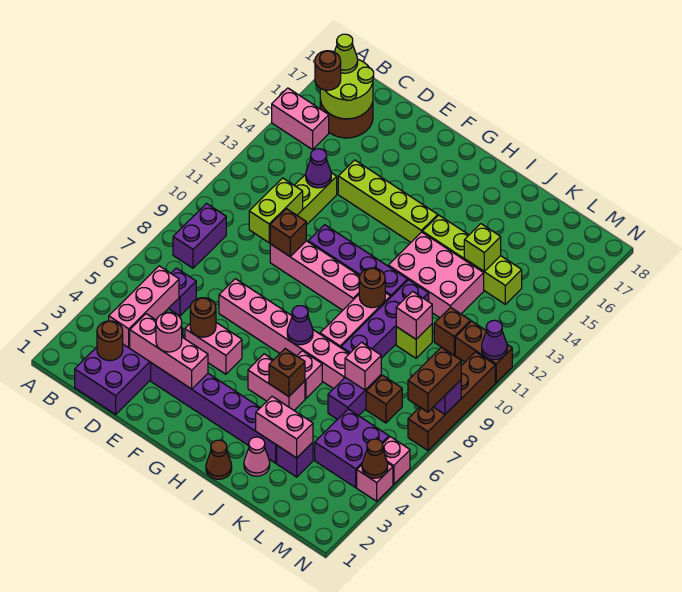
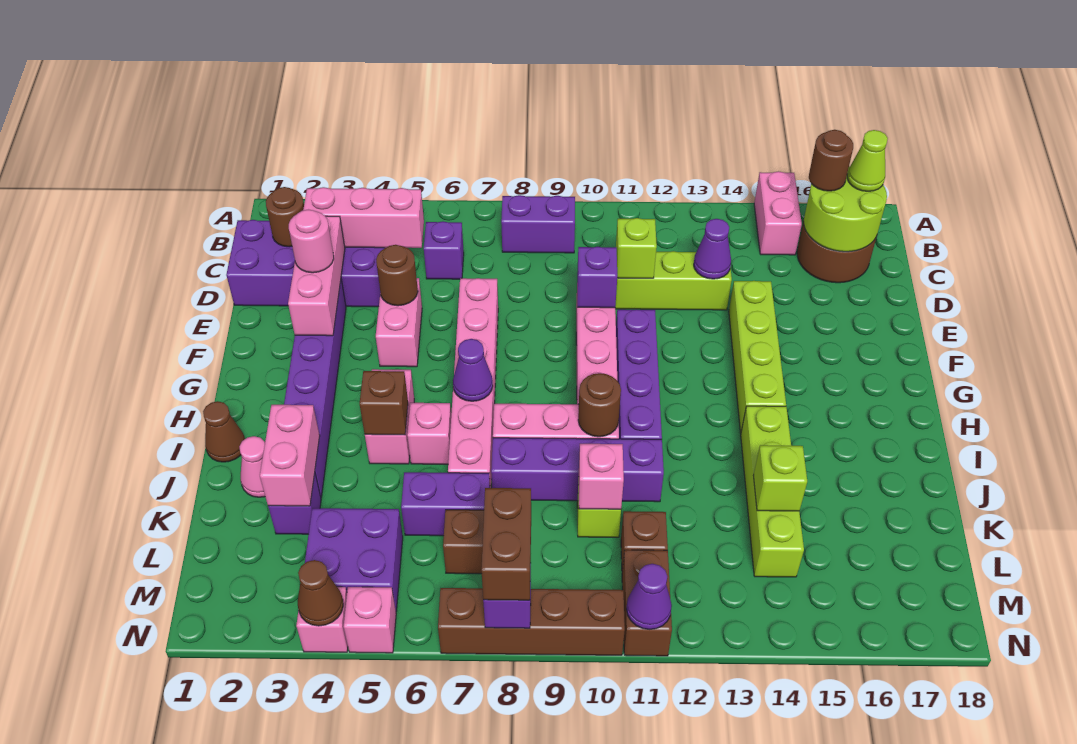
lime brick D10:D11 level 2 -> lime brick D11 level 2
brown brick E10 level 2 -> purple brick E10 level 2
pink brick I12:K13 level 1 -> none
pink brick K7 level 2 -> none
brown brick N7:N8 level 3 -> brown brick M8:N8 level 3

